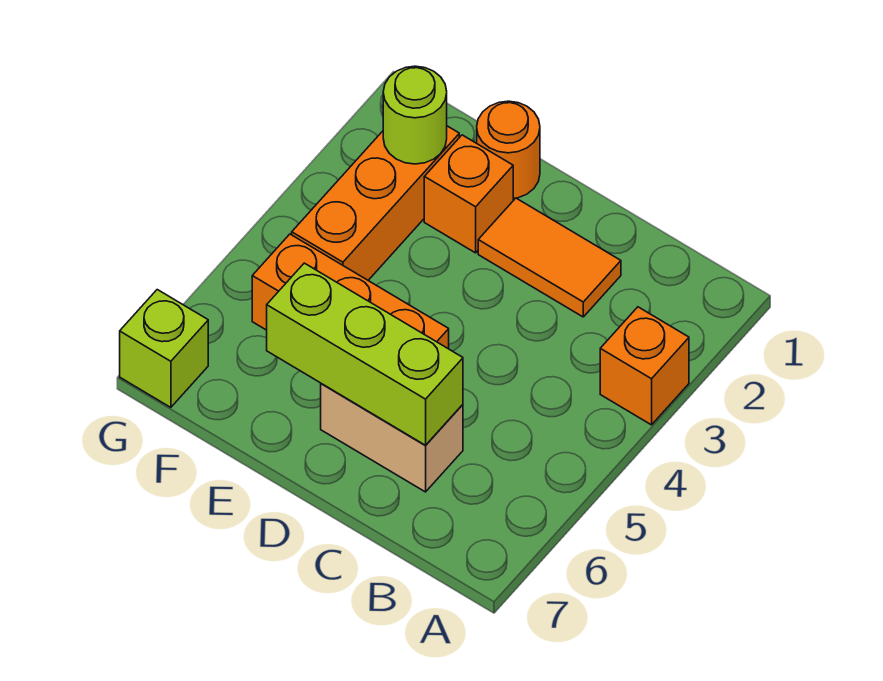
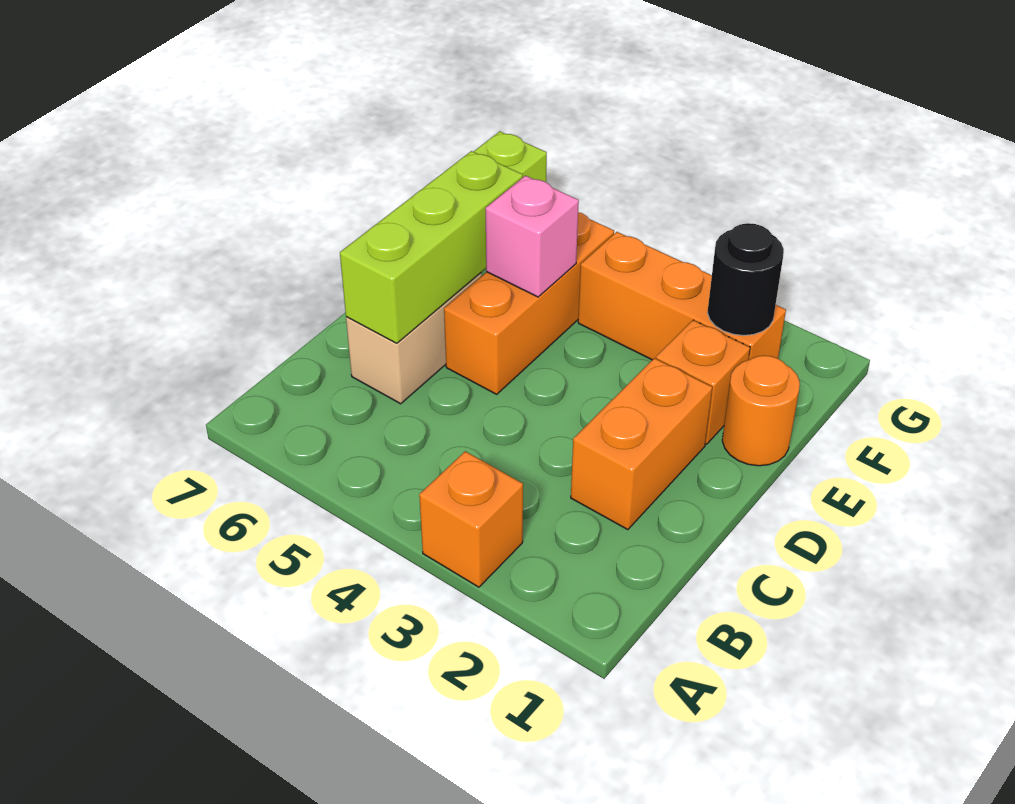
orange tile C2:D2 level 1 -> orange brick C2:D2 level 1
none -> pink brick E5 level 2
lime round brick F2 level 2 -> black round brick F2 level 2

